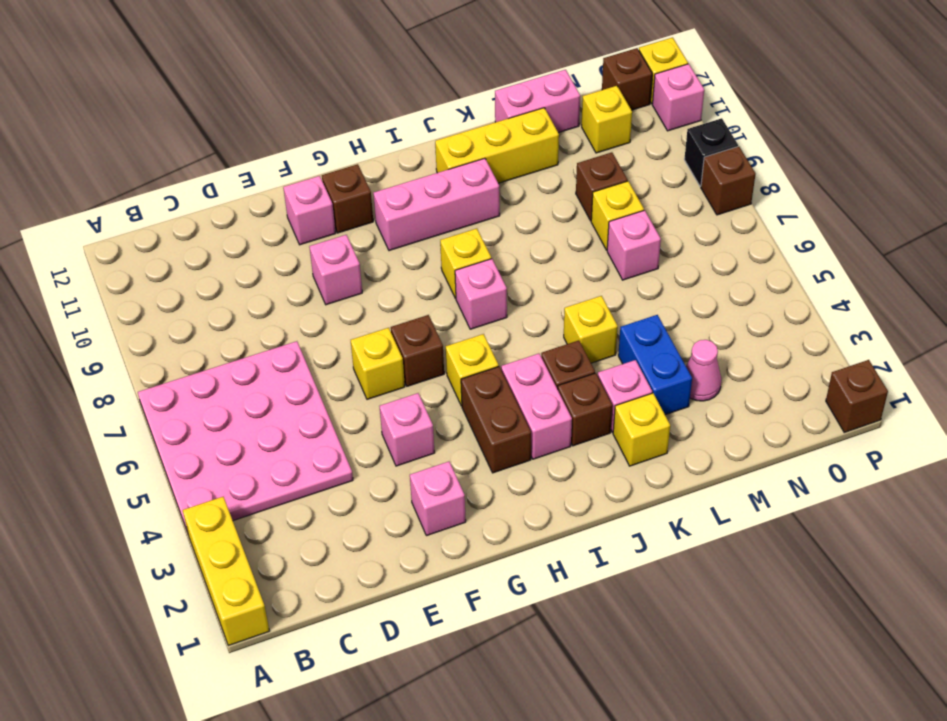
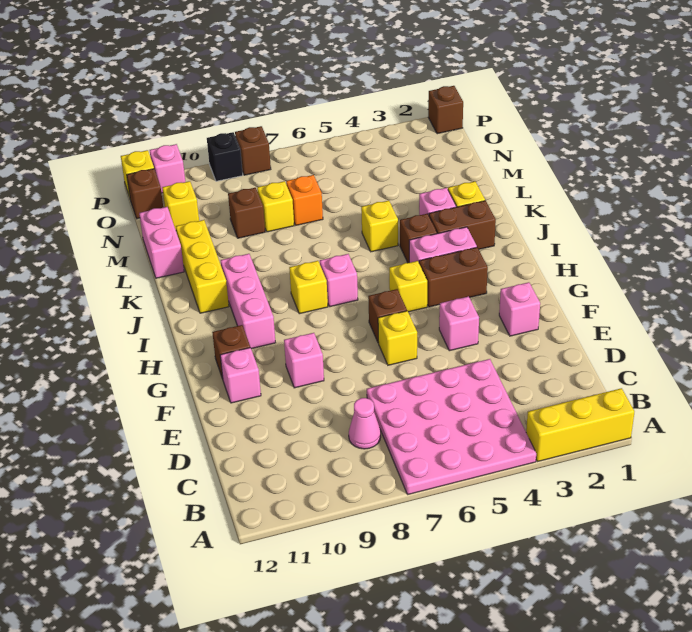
brown brick J3 level 1 -> brown brick J2:J3 level 1
blue brick L3:L4 level 1 -> none
pink cone M3 level 1 -> pink cone C8 level 1
pink brick M7 level 1 -> orange brick M7 level 1

